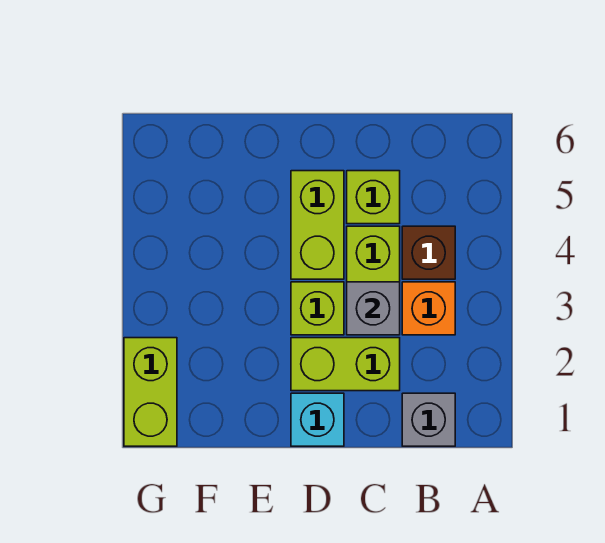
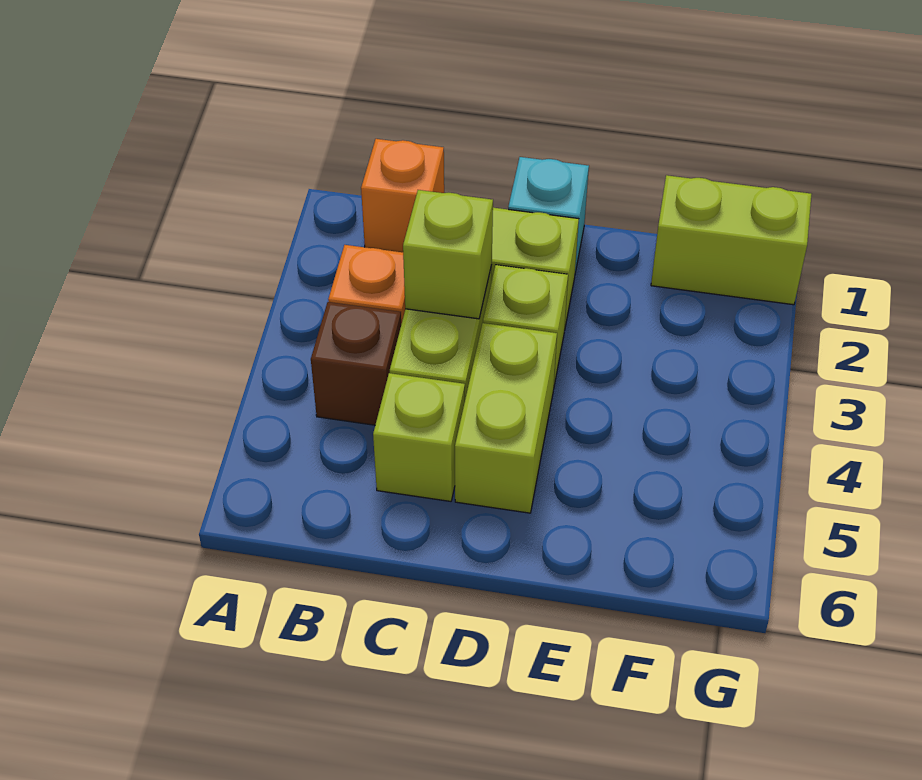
grey brick B1 level 1 -> orange brick B1 level 1
grey brick C3 level 2 -> lime brick C3 level 2
lime brick G1:G2 level 1 -> lime brick F1:G1 level 1

